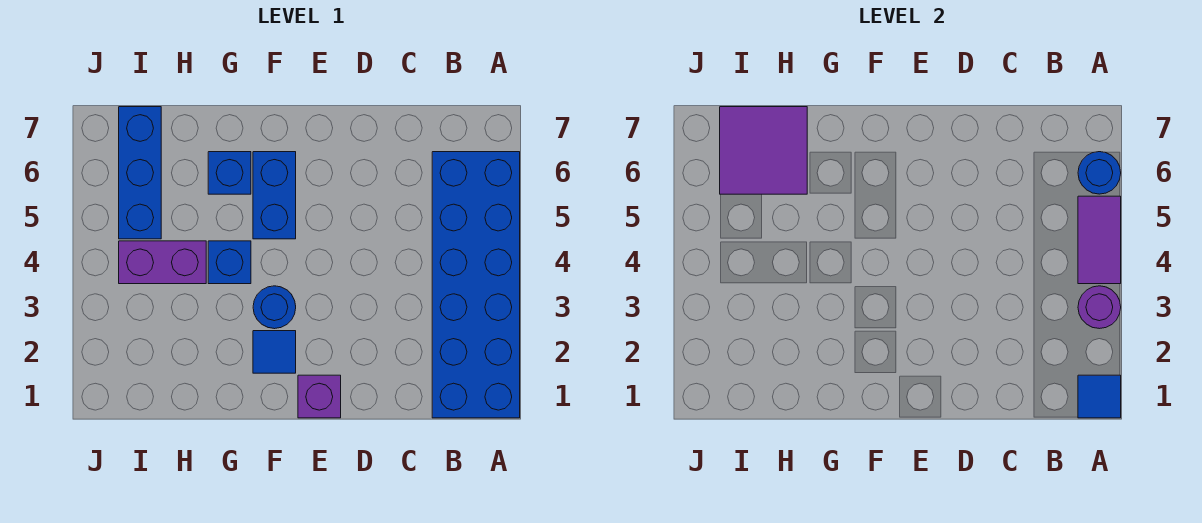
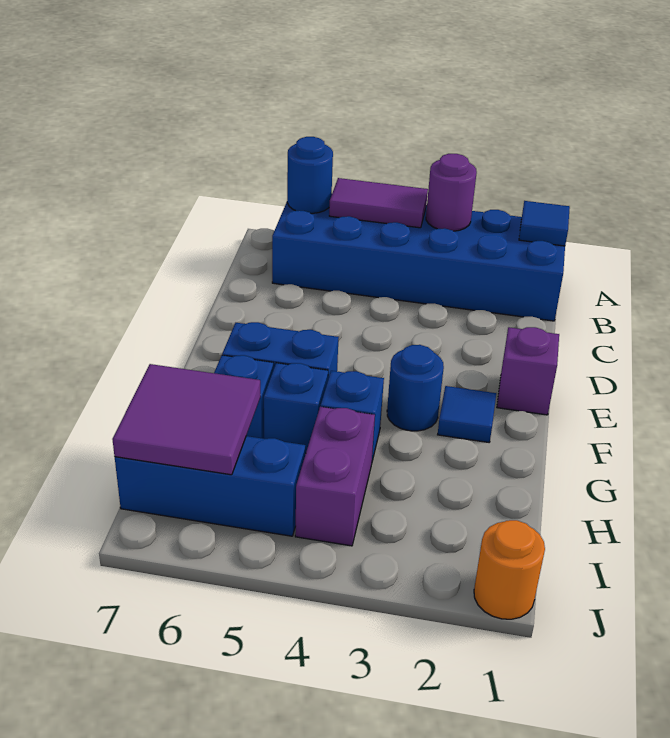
none -> blue brick G5 level 1
none -> orange round brick J1 level 1

